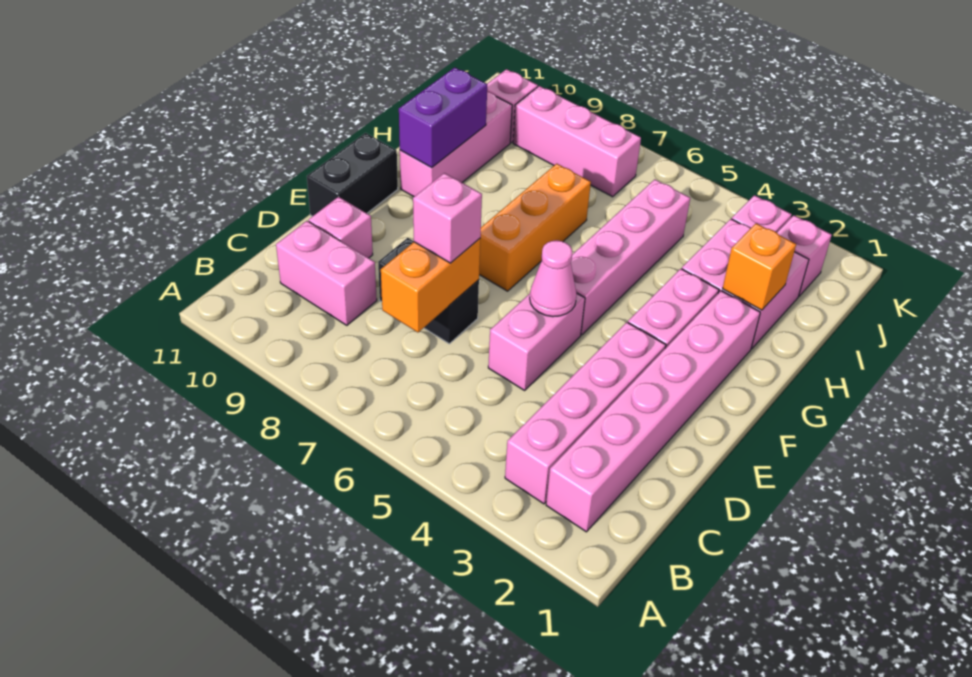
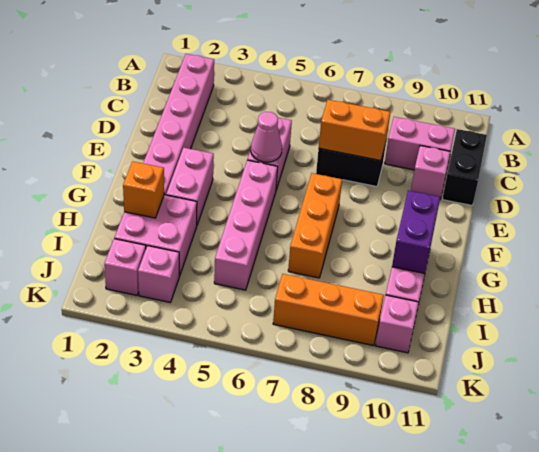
pink brick B3:E3 level 1 -> none
orange brick C7:D7 level 2 -> orange brick D7:D8 level 2
pink brick D7 level 3 -> none
black brick E11:F11 level 1 -> black brick C11:D11 level 1
pink brick J7:J9 level 1 -> orange brick J7:J9 level 1

